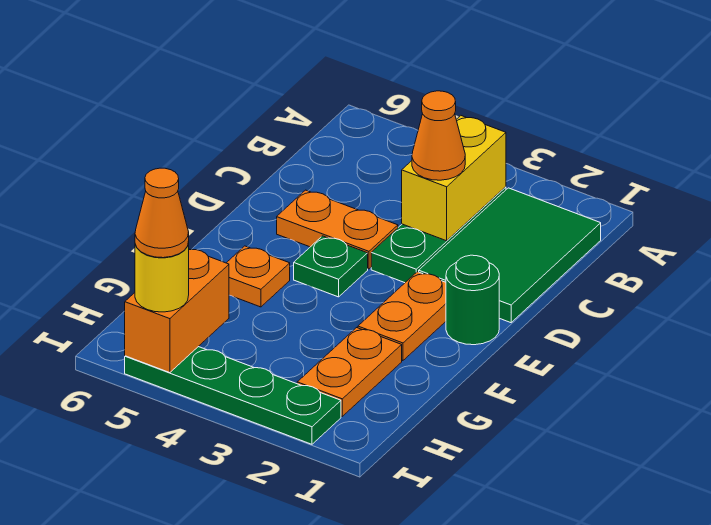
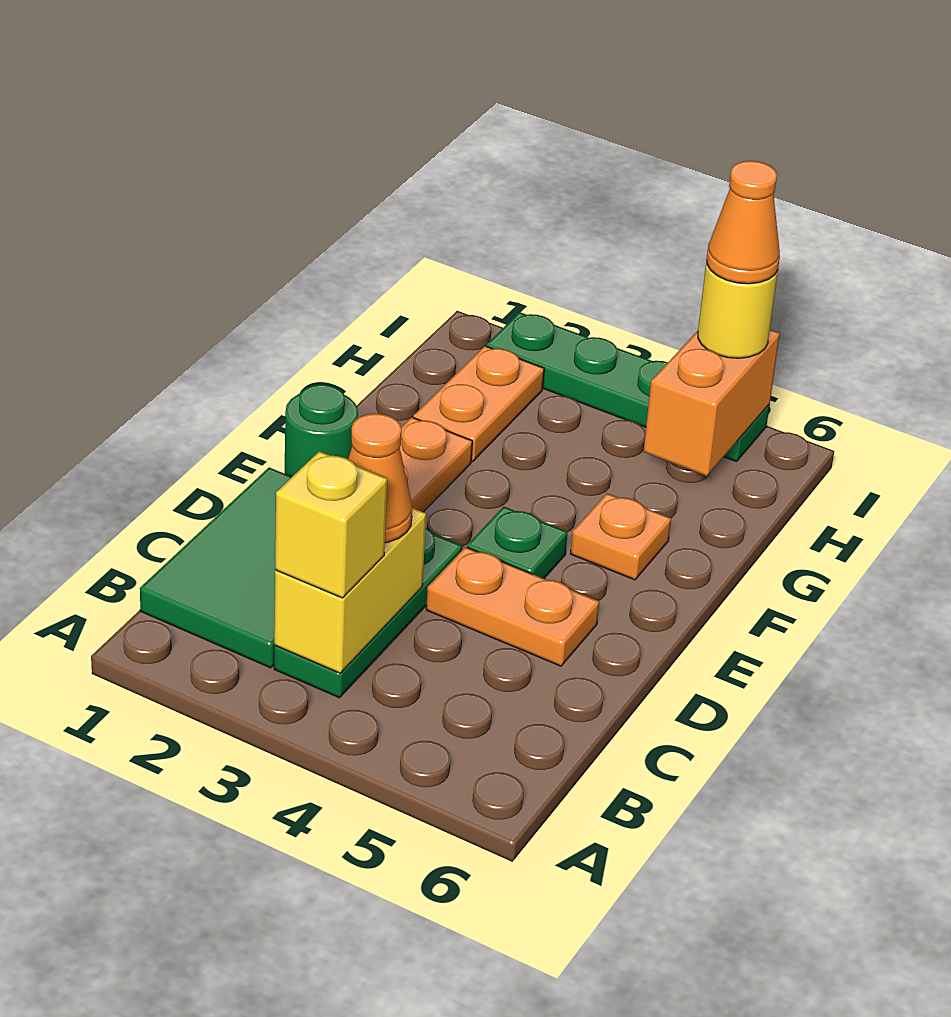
none -> yellow brick B3 level 3

